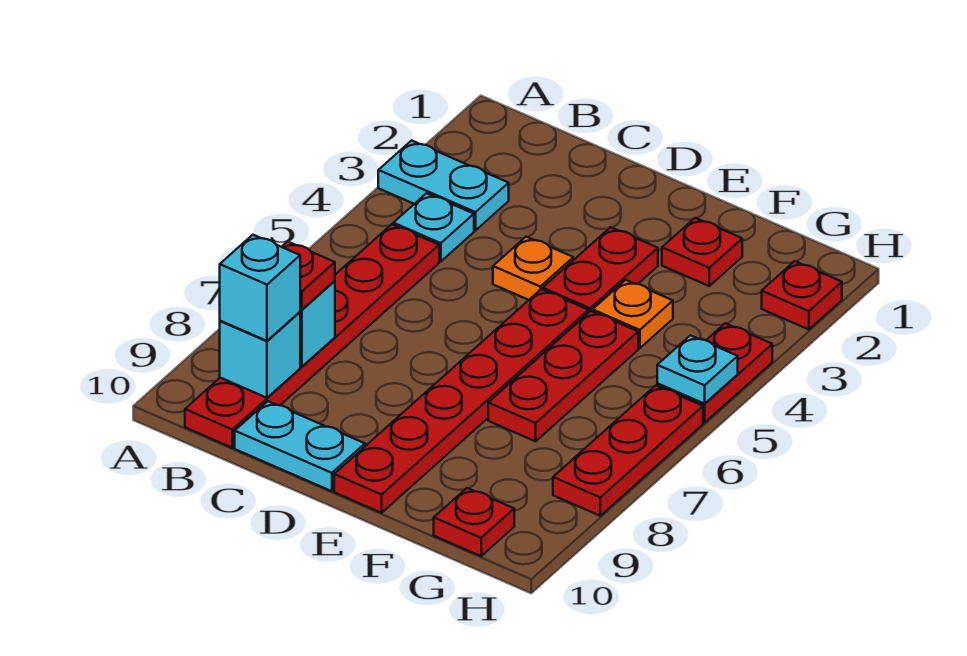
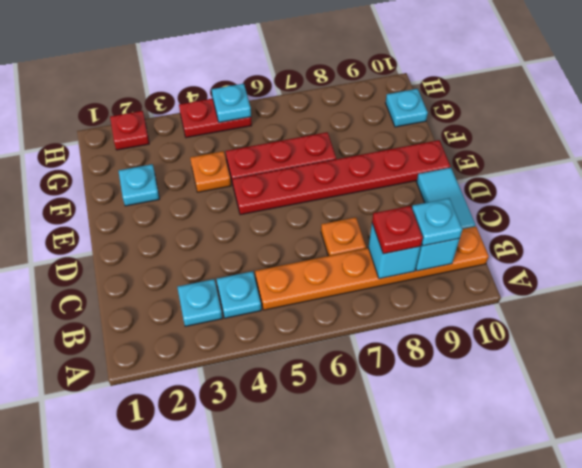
cyan plate A3:B3 level 1 -> cyan plate B3 level 1
red plate B5:B10 level 1 -> orange plate B5:B10 level 1
cyan brick B9 level 3 -> cyan plate B9 level 3
cyan plate C10:D10 level 1 -> cyan tile C10:D10 level 1
orange plate D4 level 1 -> orange plate C7 level 1
red plate E3:E4 level 1 -> none
red plate F2 level 1 -> cyan plate F2 level 1
red plate G10 level 1 -> cyan plate G10 level 1
red plate H6:H8 level 1 -> none

